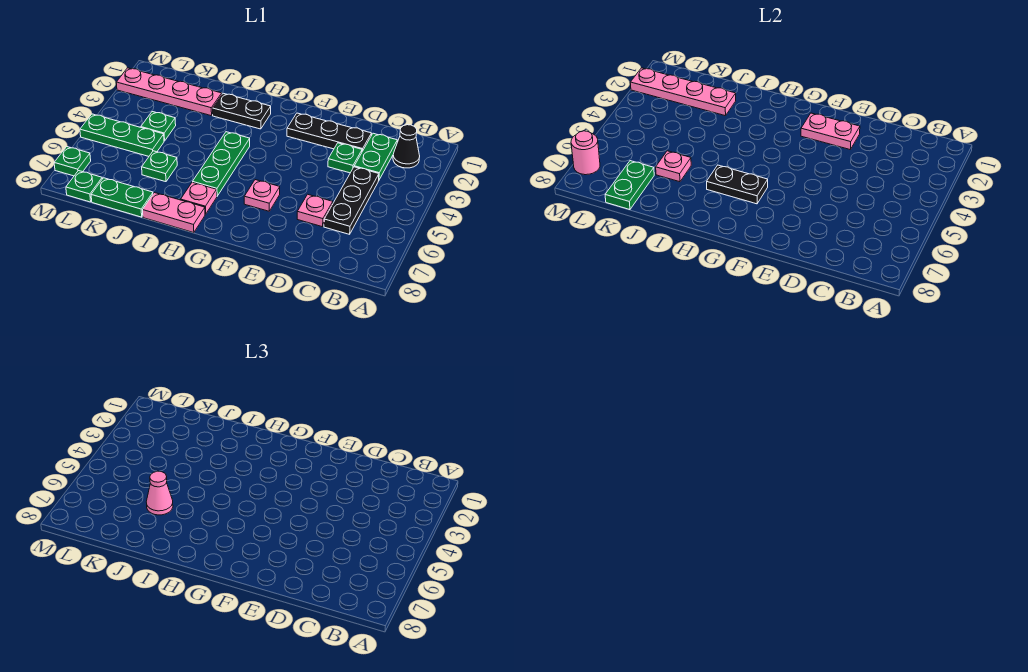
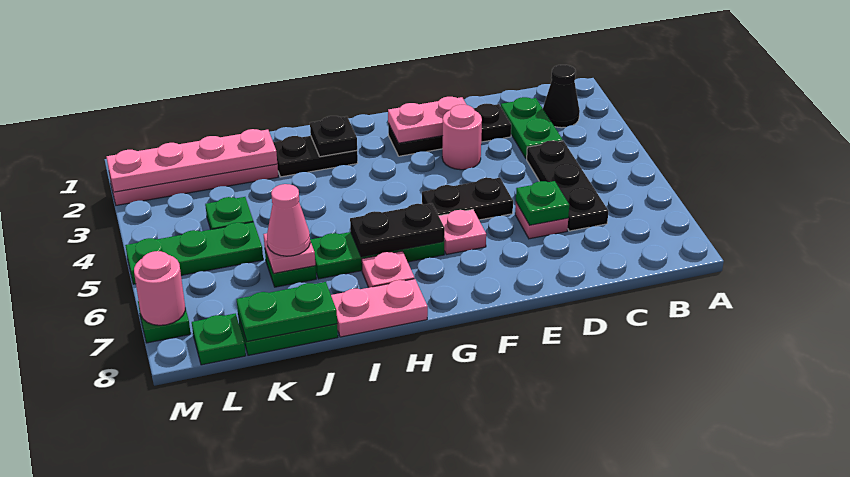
green plate D3 level 1 -> green plate D6 level 2
none -> pink round brick E3 level 1
none -> black plate E5:F5 level 1
none -> black plate H2 level 2
green plate H4:H6 level 1 -> green plate G6:I6 level 1
green plate K7:K8 level 2 -> green plate J8:K8 level 2

